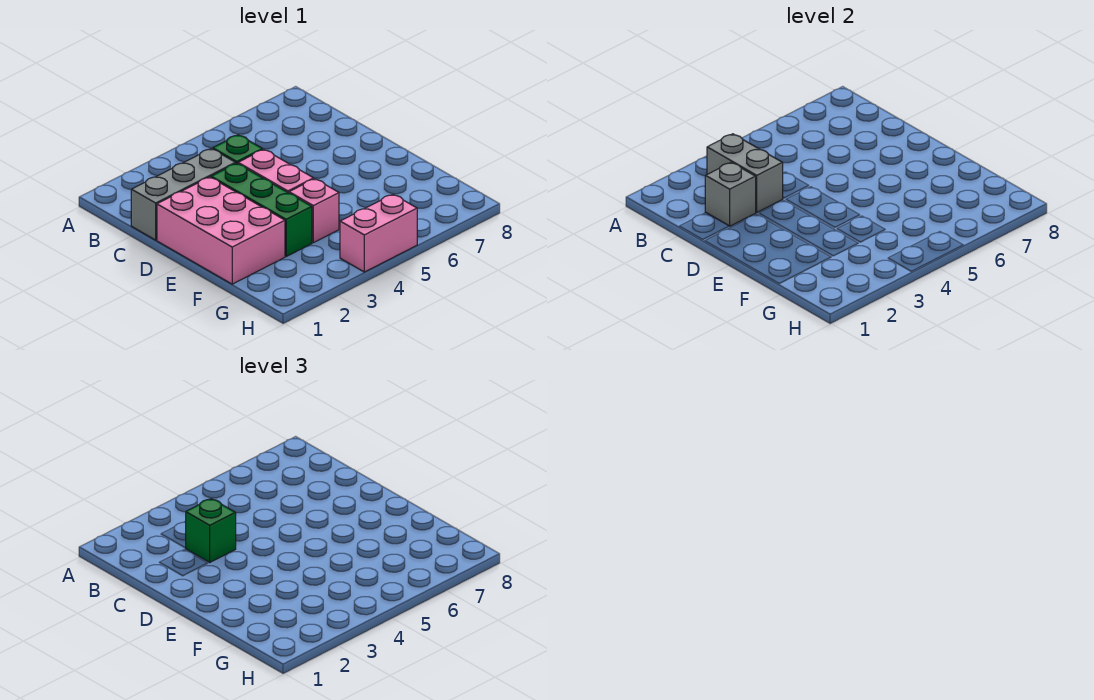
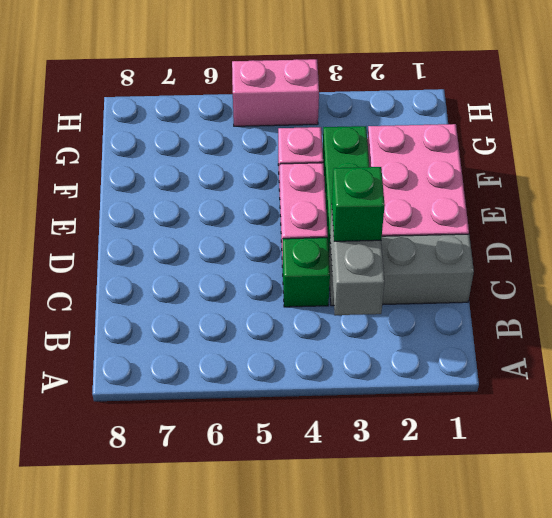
grey brick C2 level 2 -> none

